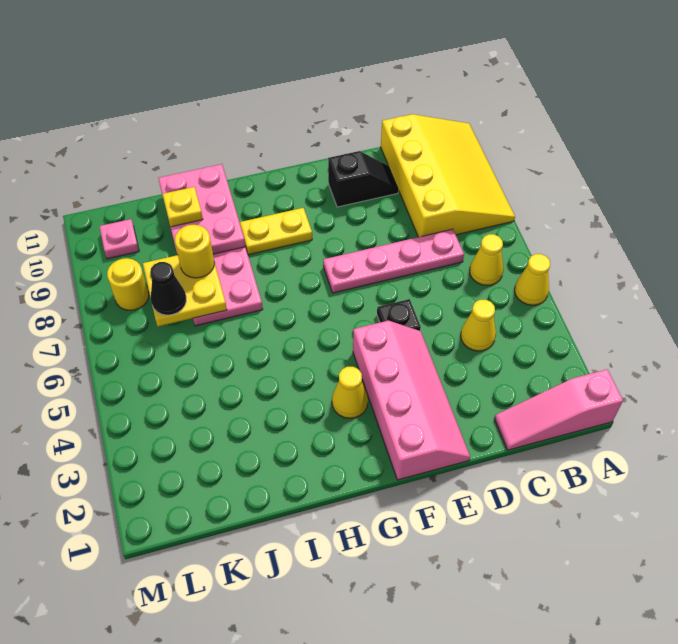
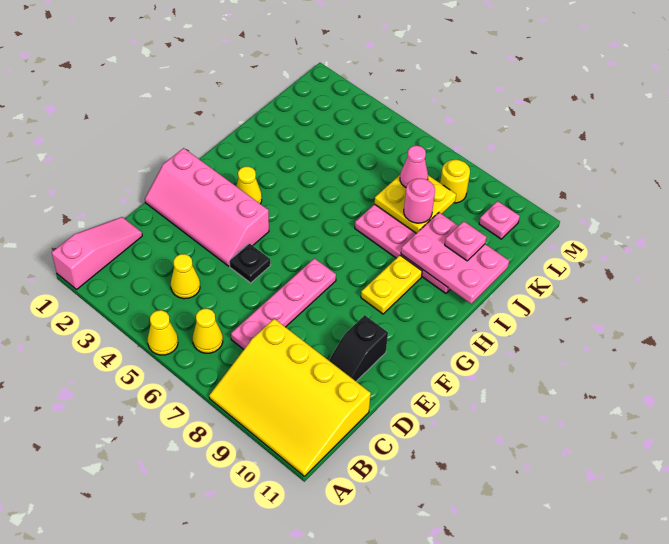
yellow round brick J8 level 3 -> pink round brick J8 level 3
yellow plate J10 level 3 -> pink plate J10 level 3
black cone K7 level 3 -> pink cone K7 level 3

